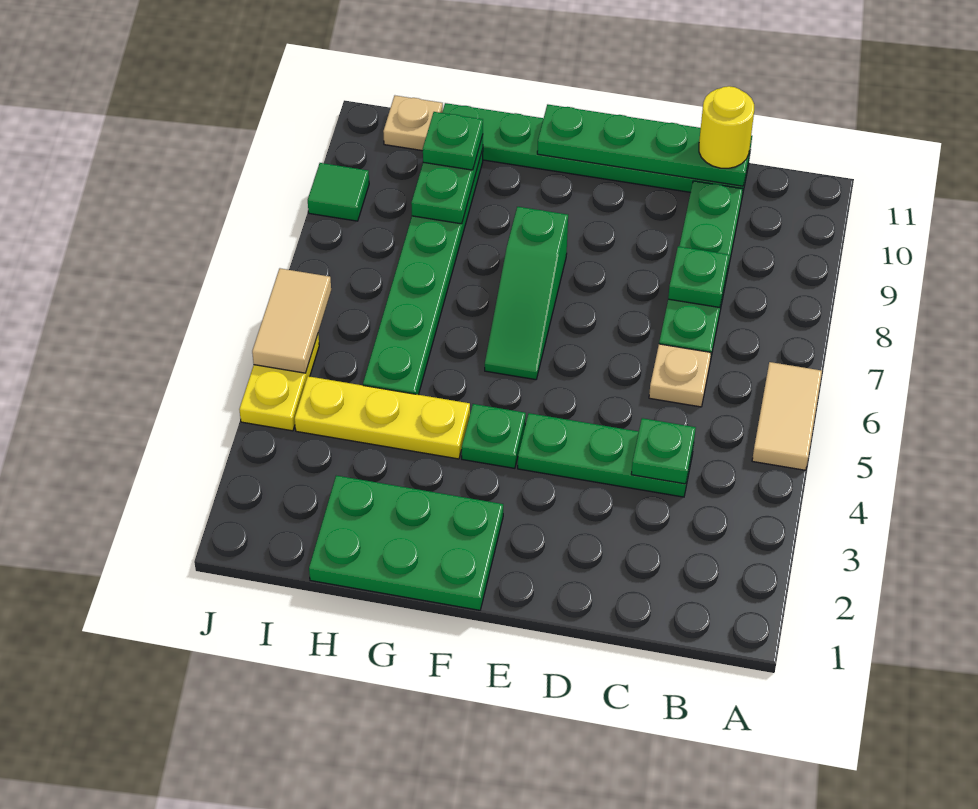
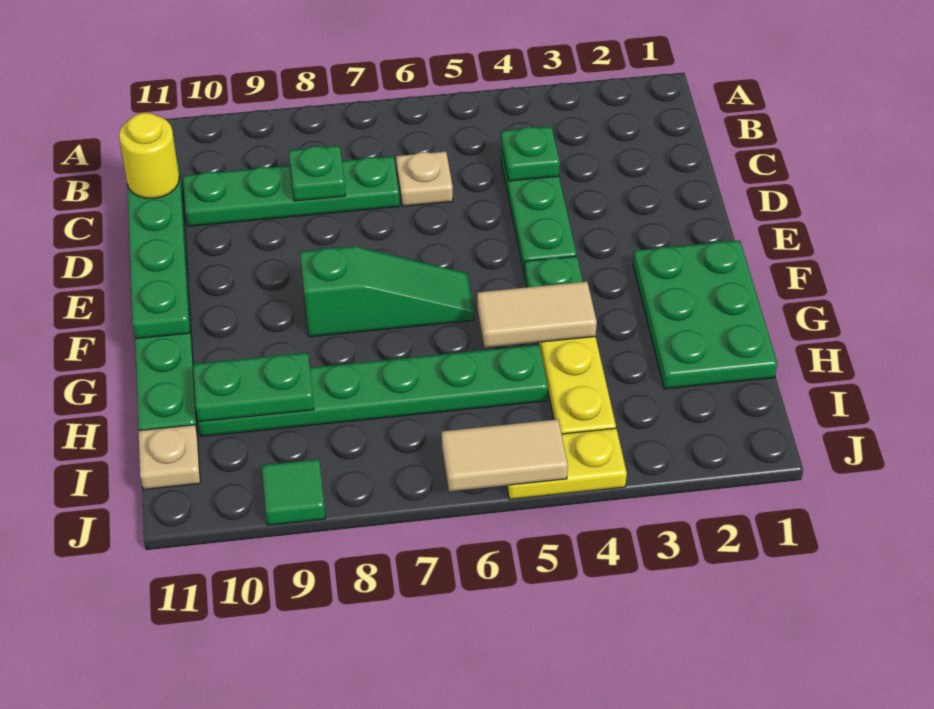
tan tile A5:A6 level 1 -> tan tile G4:G5 level 2
green plate H10 level 3 -> none

